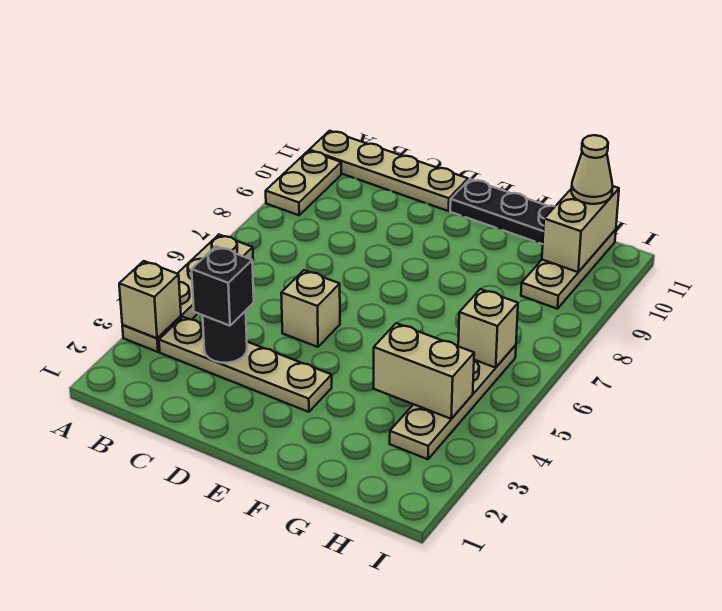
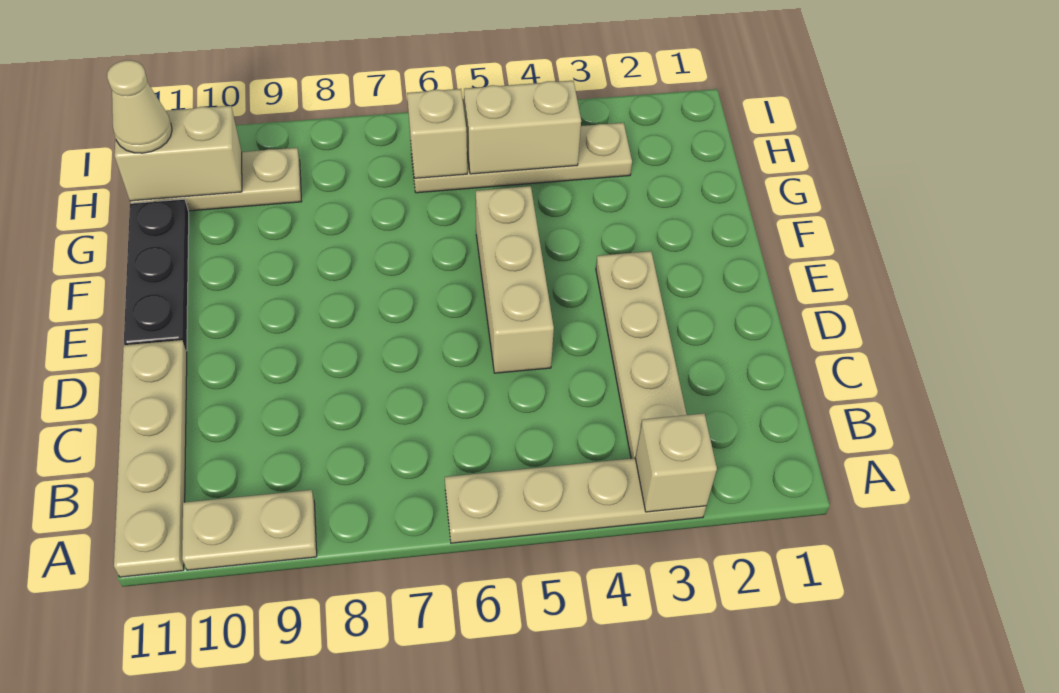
black round brick C3 level 2 -> none
black brick C3 level 3 -> none
tan brick D5 level 1 -> tan brick D5:F5 level 1
tan brick G4:H4 level 2 -> tan brick H4:H5 level 2

